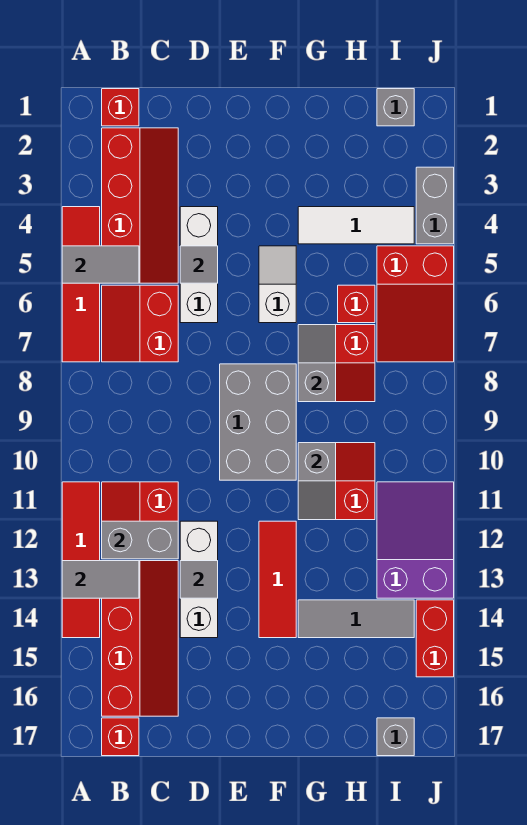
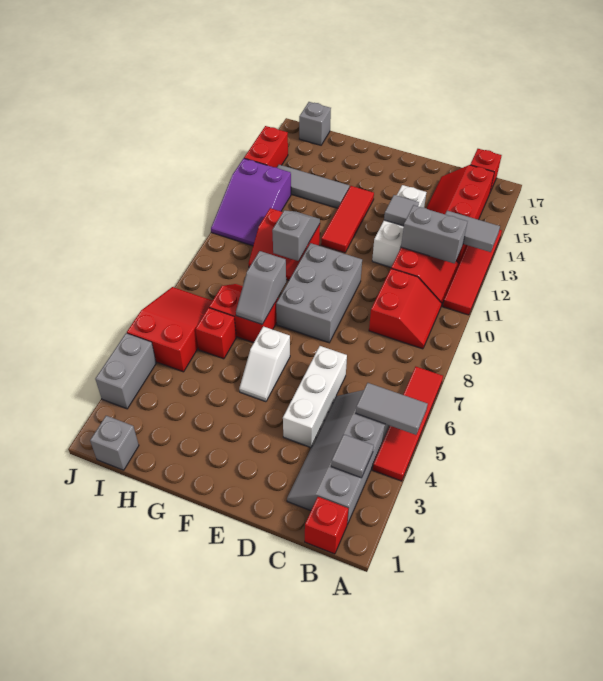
red slope B2:C5 level 1 top B -> grey slope B2:C5 level 1 top B
red slope B6:C7 level 1 top C -> red slope B9:C10 level 1 top C
grey tile D5 level 2 -> grey tile B3 level 2
white tile G4:I4 level 1 -> none

